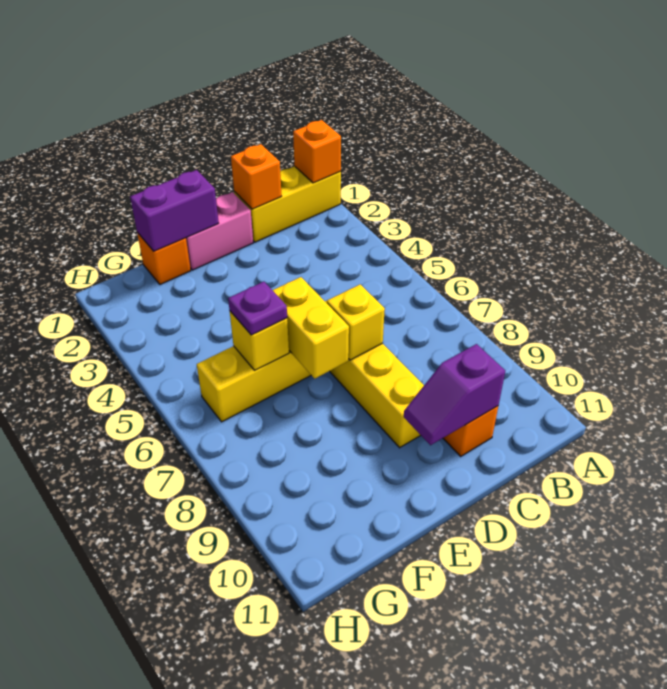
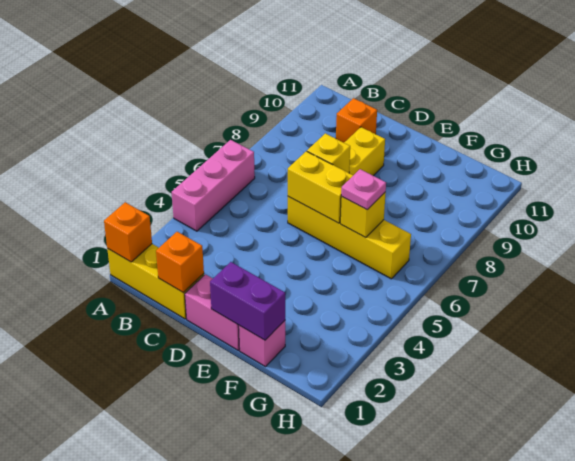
none -> pink brick A4:A6 level 1
purple slope C10:D10 level 2 top C -> none
yellow brick E6:E7 level 2 -> yellow brick D6:E6 level 2
orange brick F1 level 1 -> pink brick F1 level 1
purple plate F6 level 3 -> pink plate F6 level 3

